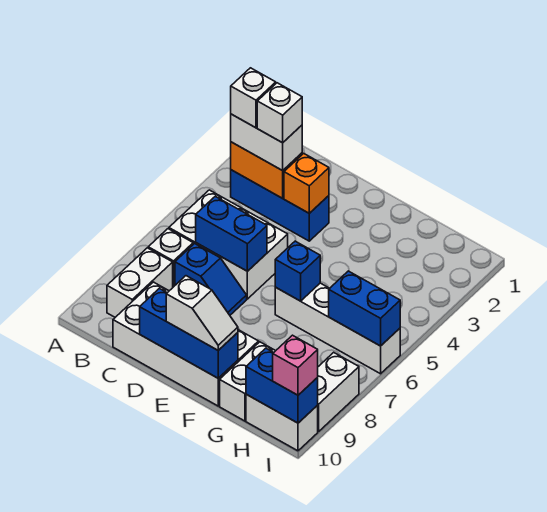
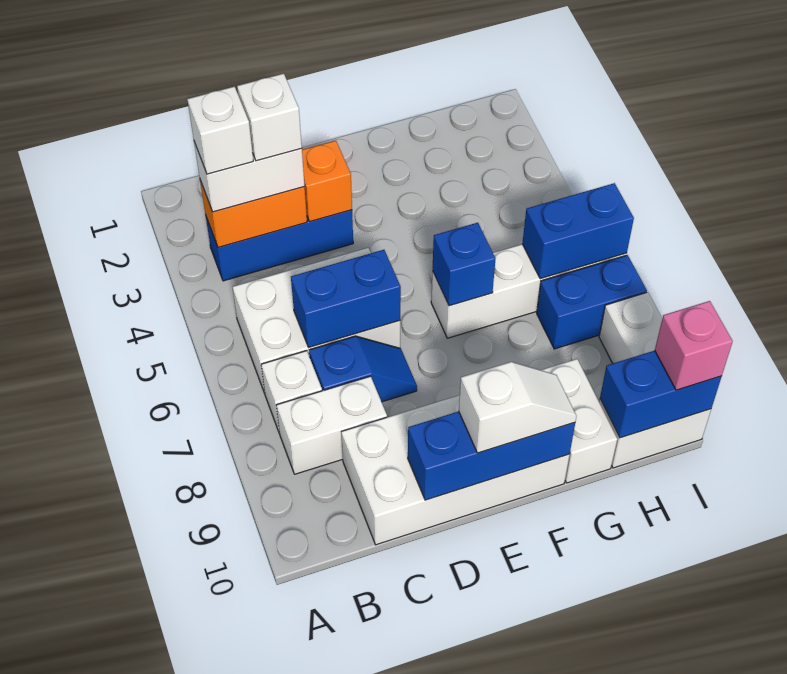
white brick B8:B9 level 1 -> white brick B8:C8 level 1
none -> blue brick H7:I7 level 1

